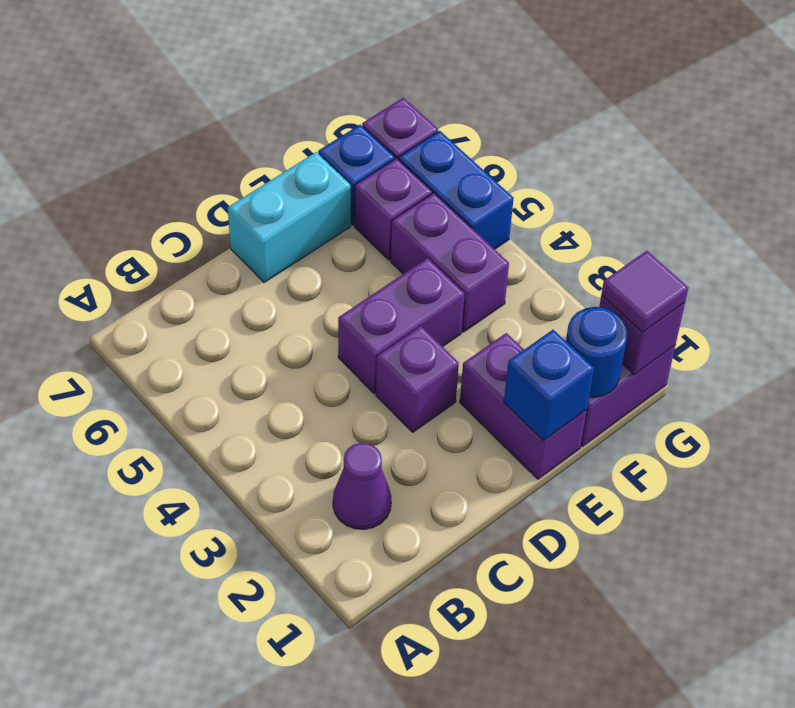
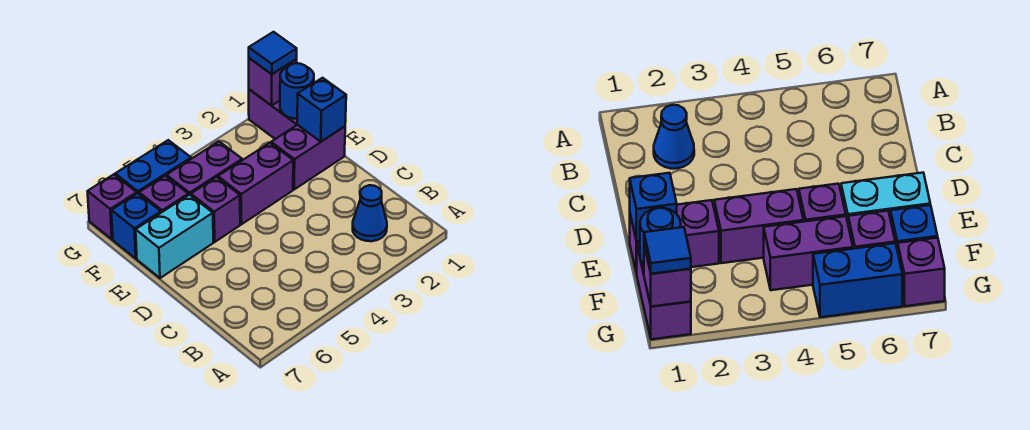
purple cone B2 level 1 -> blue cone B2 level 1
purple brick D3 level 1 -> purple brick E5 level 1
purple brick D4:E4 level 1 -> purple brick E3:E4 level 1
cyan brick D7:E7 level 1 -> cyan brick E6:E7 level 1
purple tile G1 level 3 -> blue tile G1 level 3

